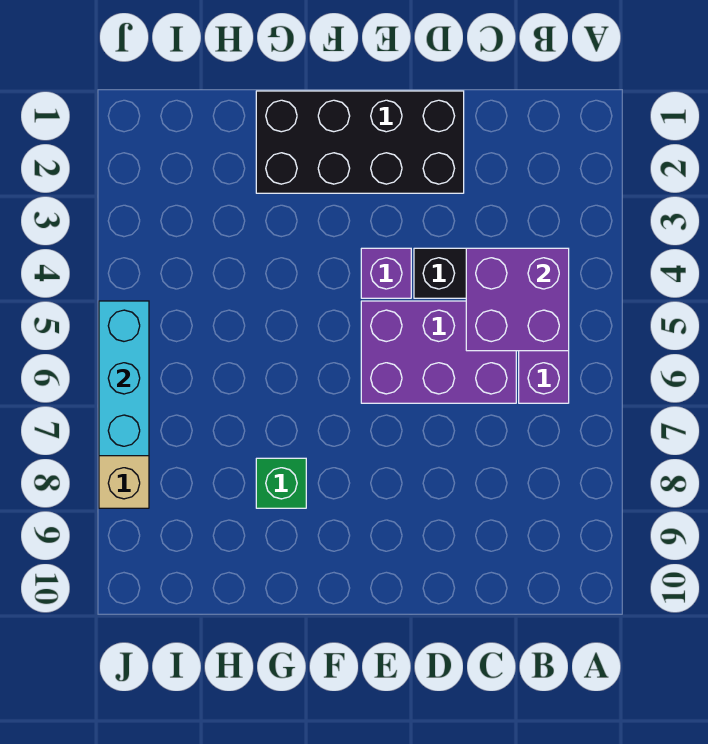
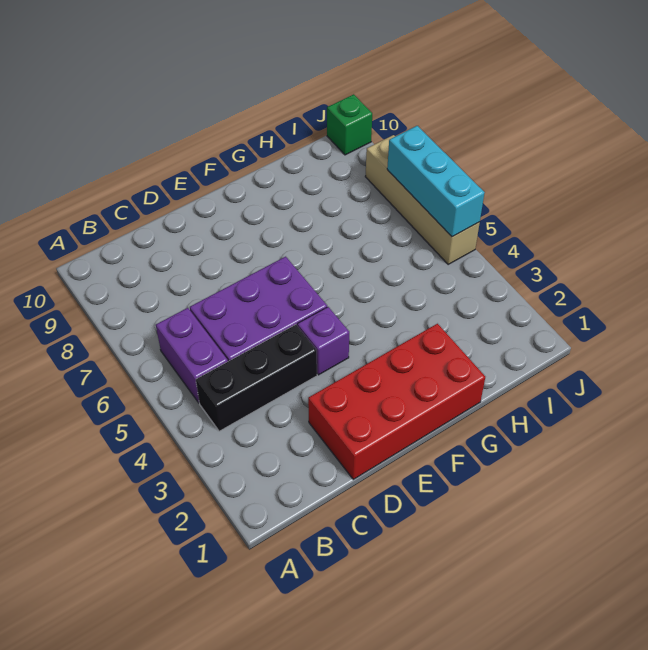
purple brick B4:C5 level 2 -> none
black brick D1:G2 level 1 -> red brick D1:G2 level 1
green brick G8 level 1 -> green brick J10 level 1

